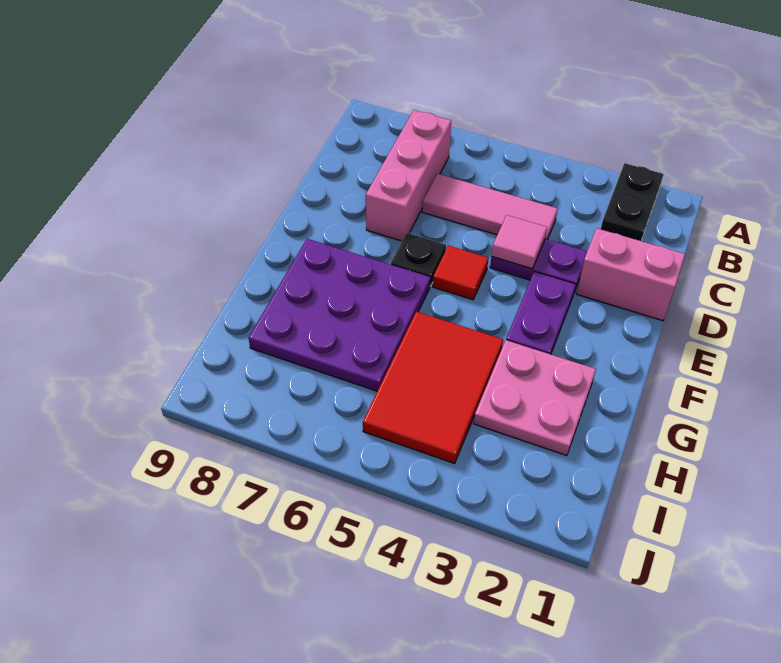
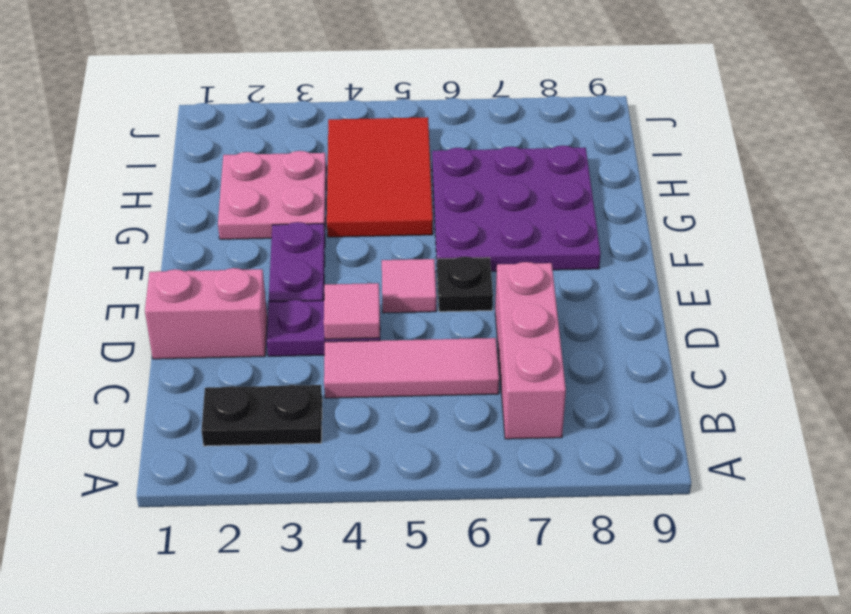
black plate A2:B2 level 1 -> black plate B2:B3 level 1
red tile E5 level 1 -> pink tile E5 level 1

